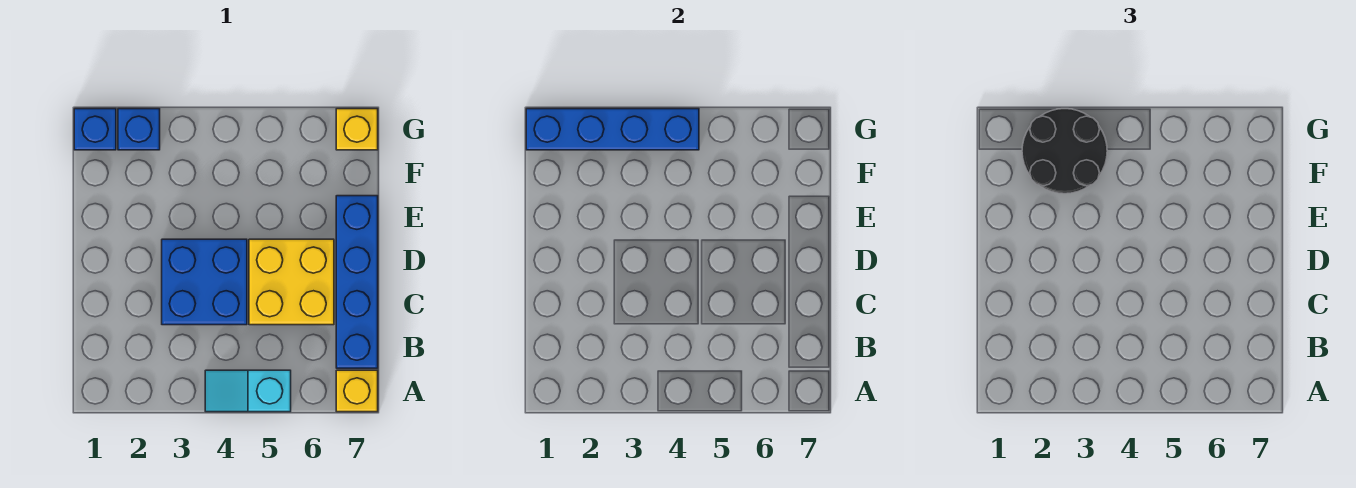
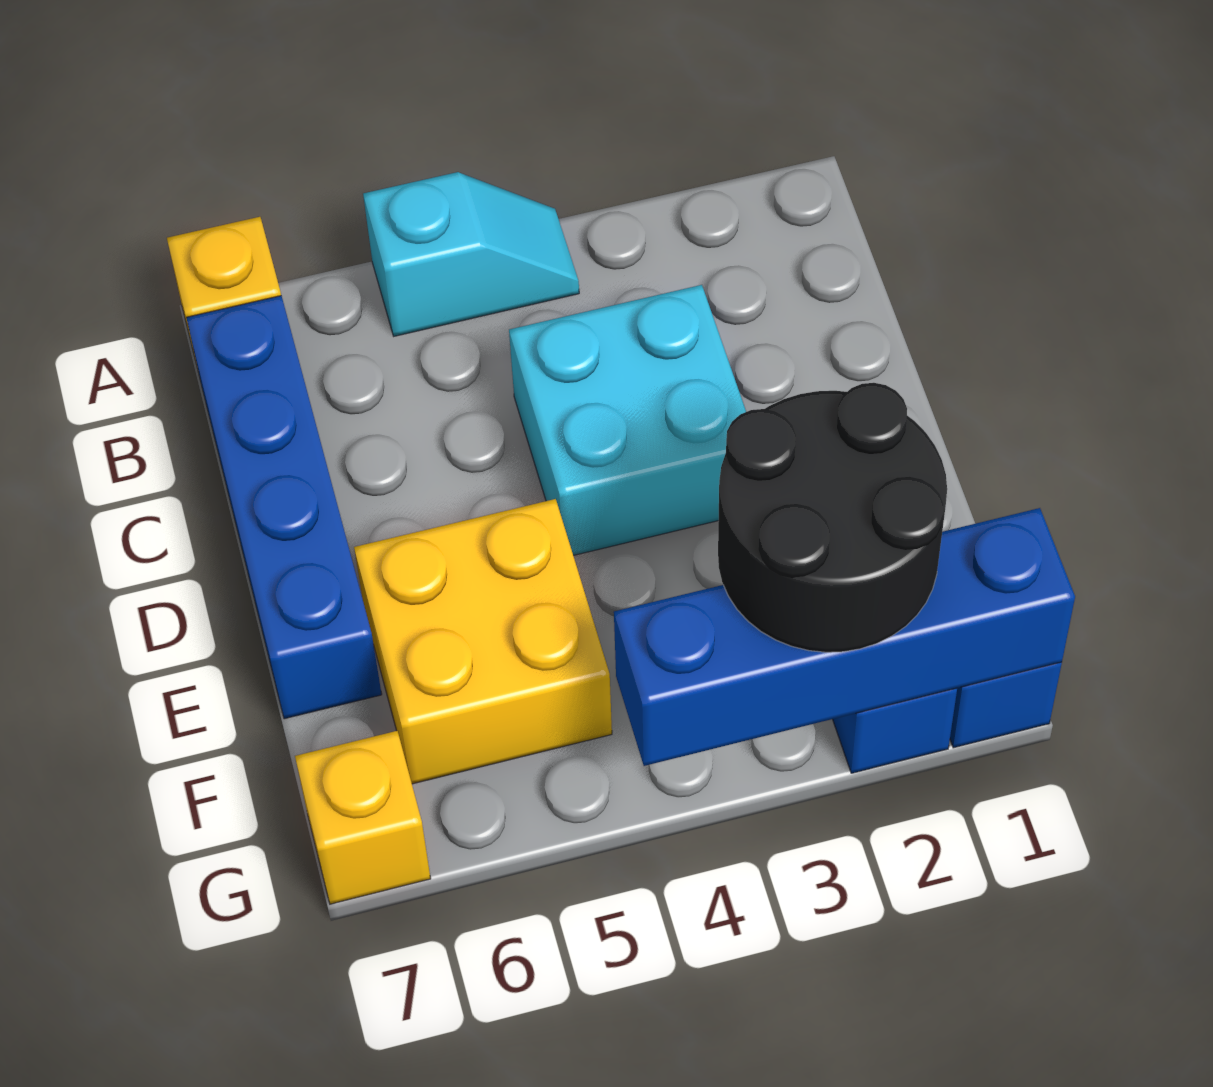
blue brick C3:D4 level 1 -> cyan brick C3:D4 level 1
yellow brick C5:D6 level 1 -> yellow brick E5:F6 level 1

